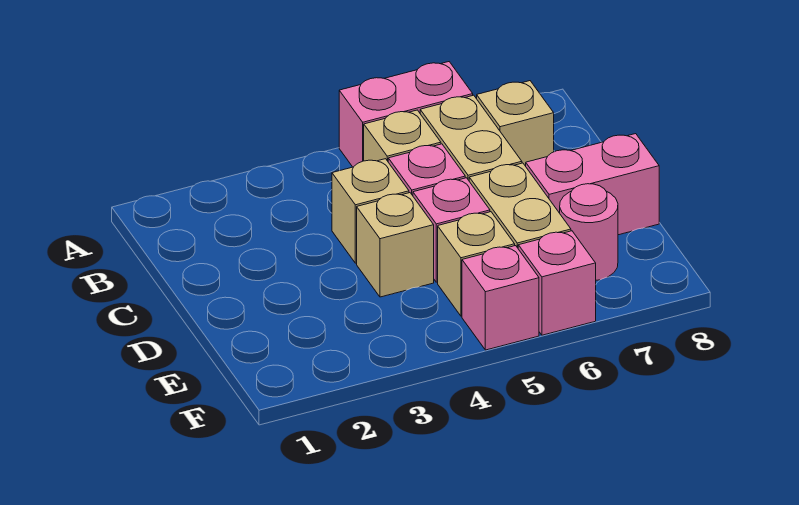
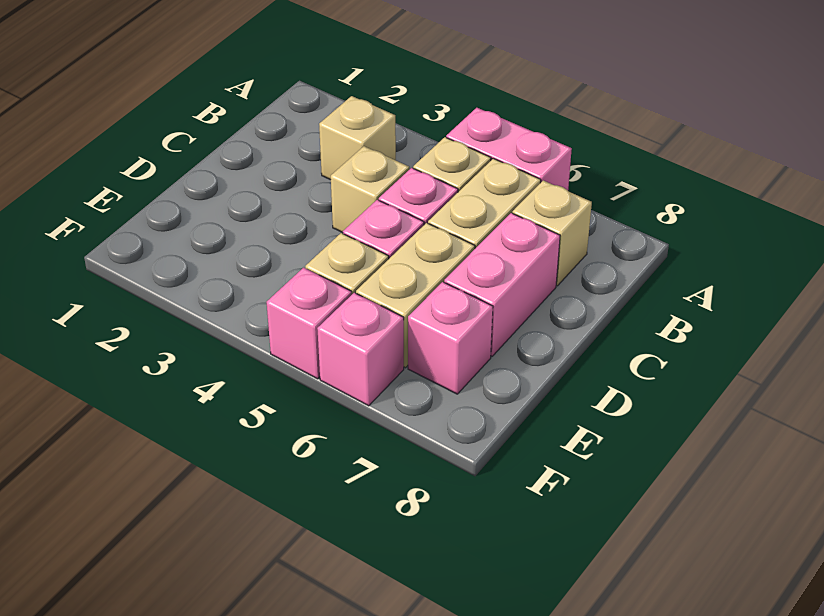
tan brick D4 level 1 -> tan brick B3 level 1
pink brick D7:D8 level 1 -> pink brick C7:D7 level 1
pink round brick E7 level 1 -> pink brick E7 level 1

